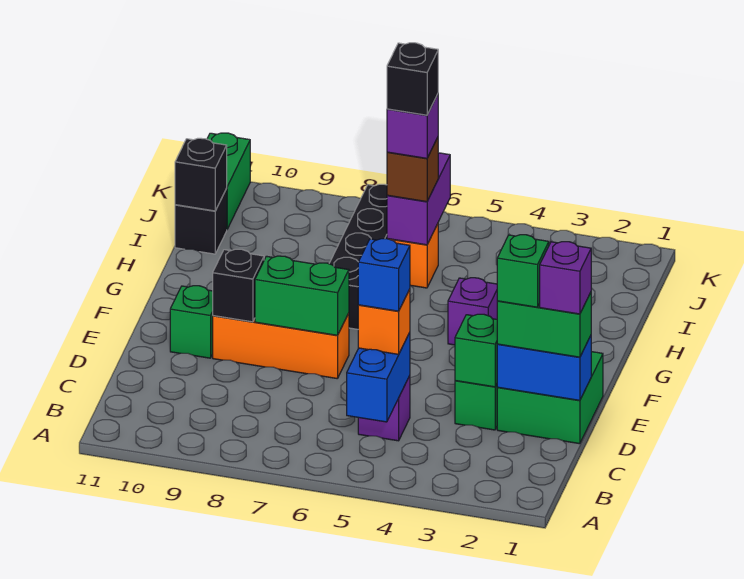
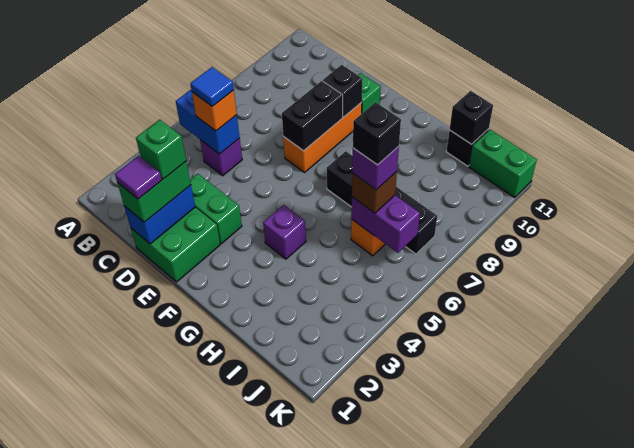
blue brick C5 level 4 -> blue tile C5 level 4
purple brick D1 level 4 -> purple tile D1 level 4
green brick D3 level 2 -> none
green brick E7:E8 level 2 -> black brick E7:E8 level 2

